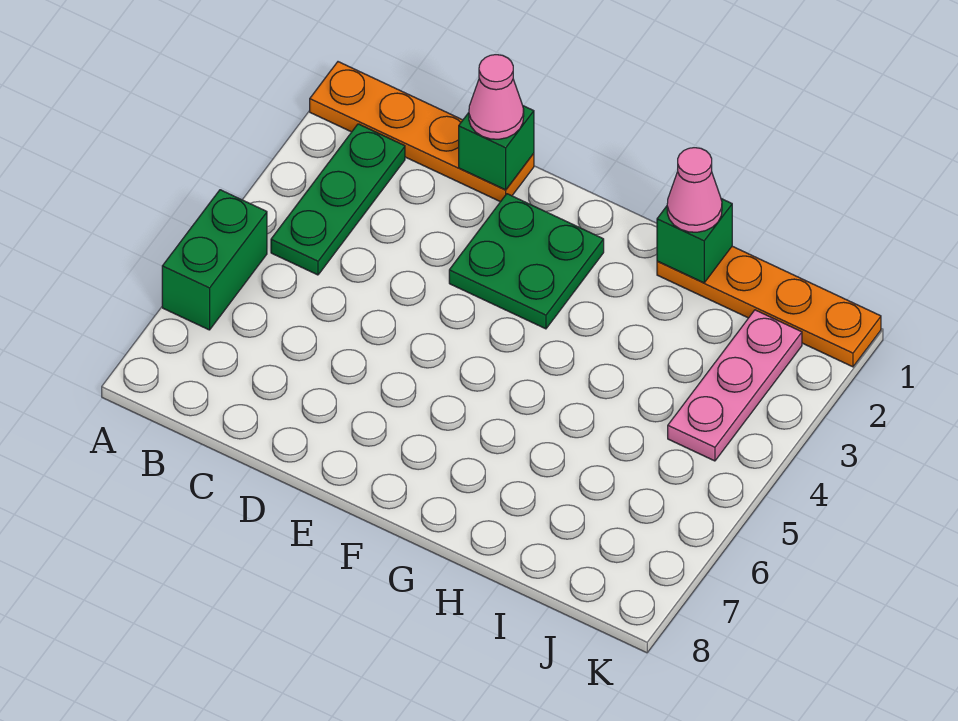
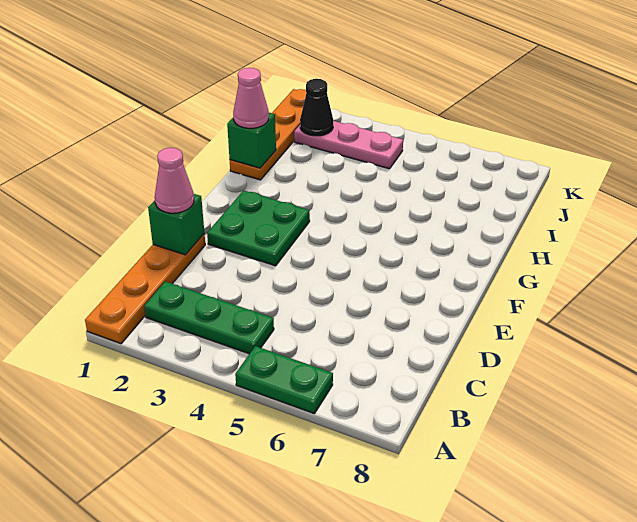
green brick A5:A6 level 1 -> green plate A5:A6 level 1
none -> black cone J2 level 2

